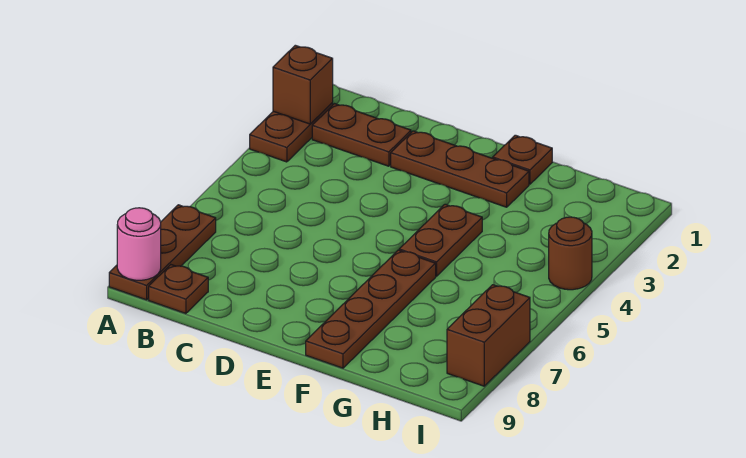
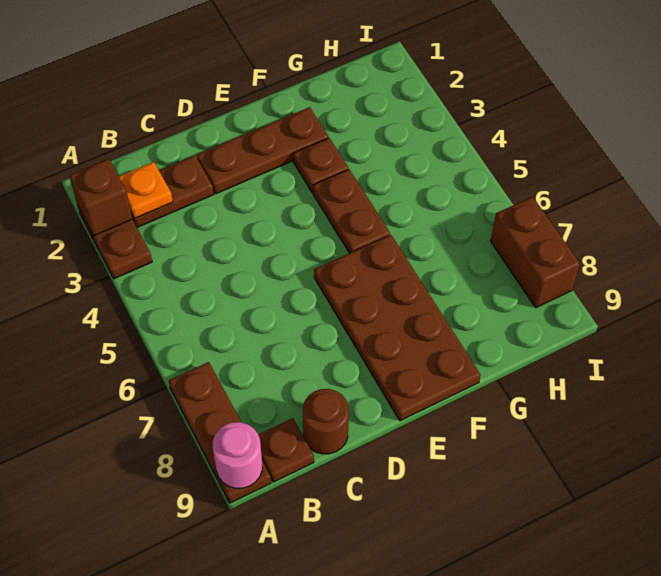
none -> orange plate B2 level 2
brown plate F1 level 1 -> brown plate F3 level 1
brown plate F6:F9 level 1 -> brown plate E6:F9 level 1
brown round brick I4 level 1 -> brown round brick C9 level 1

